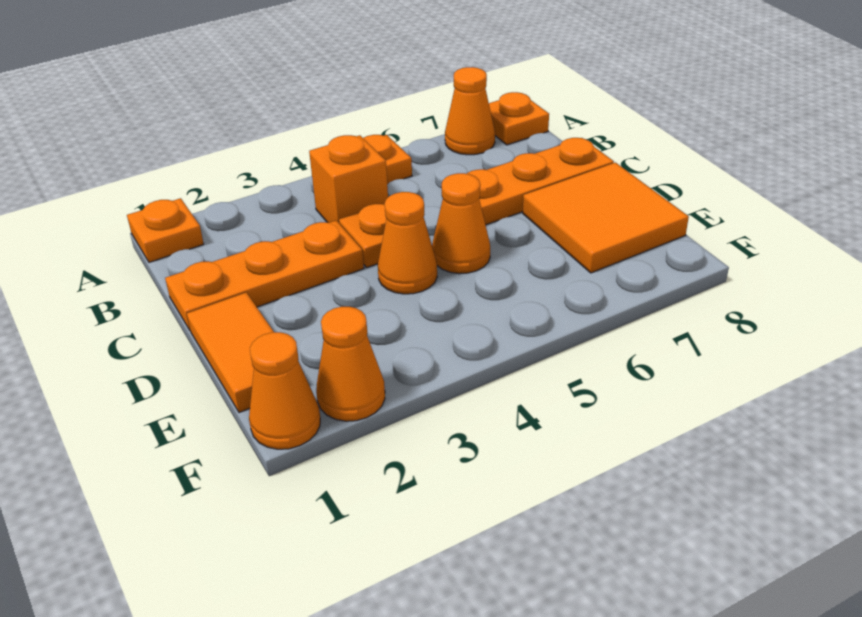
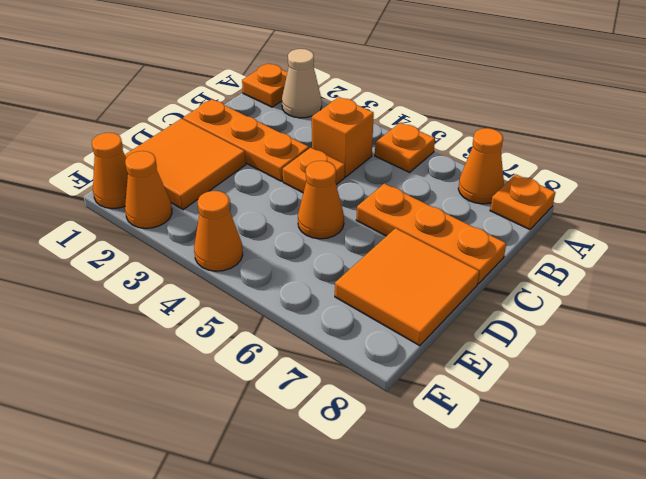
none -> tan cone A2 level 1
orange tile D1:E1 level 1 -> orange tile D1:E2 level 1
orange cone D4 level 1 -> orange cone F4 level 1

